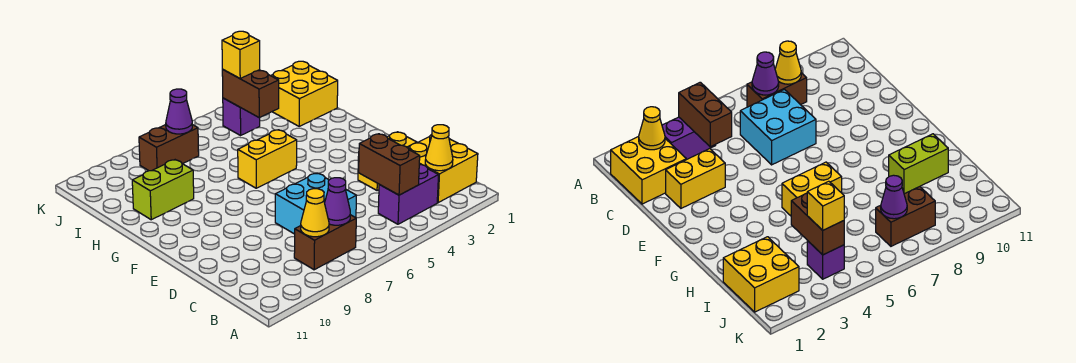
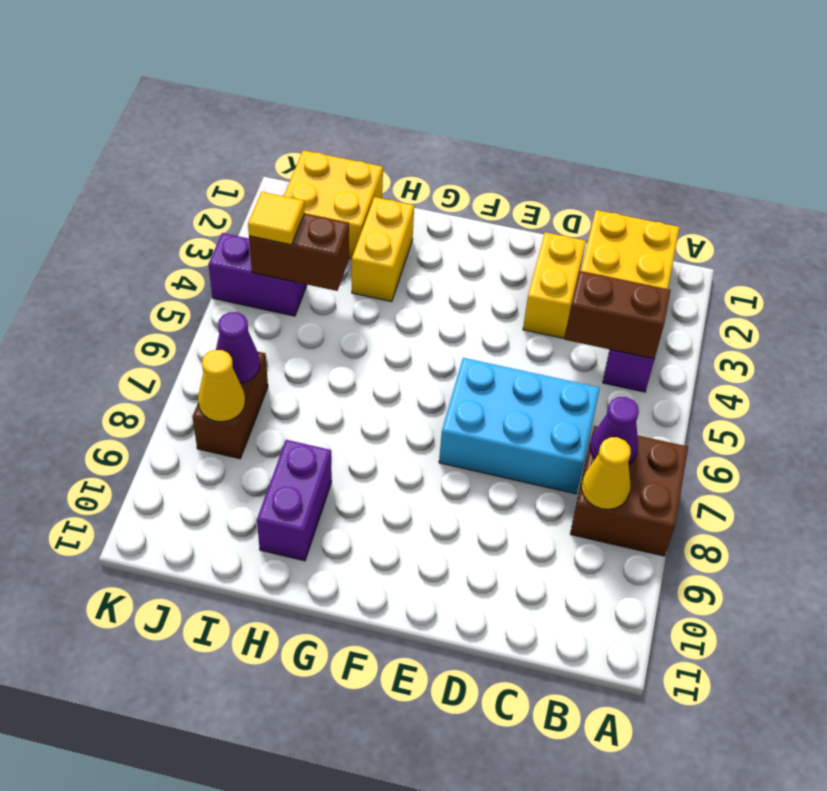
yellow cone B2 level 2 -> yellow cone J8 level 2
brown brick B7:B8 level 1 -> brown brick A7:B8 level 1
cyan brick C6:D7 level 1 -> cyan brick C6:E7 level 1
yellow brick G5:G6 level 1 -> yellow brick H2:H3 level 1
lime brick H9:H10 level 1 -> purple brick H9:H10 level 1
purple brick J4 level 1 -> purple brick J4:K4 level 1
yellow brick J4 level 3 -> yellow tile J4 level 3

